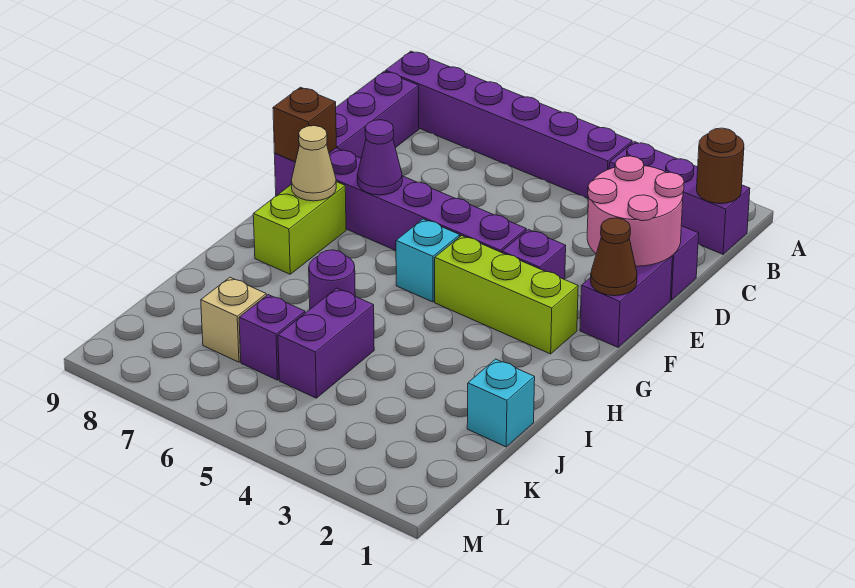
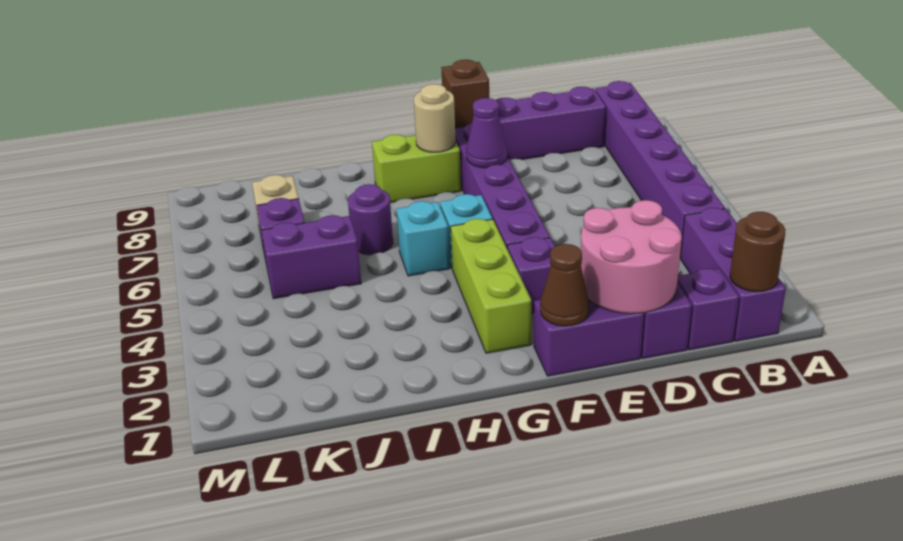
none -> purple brick C1 level 1
tan cone G8 level 2 -> tan round brick G8 level 2
cyan brick J1 level 1 -> cyan brick H5 level 1

